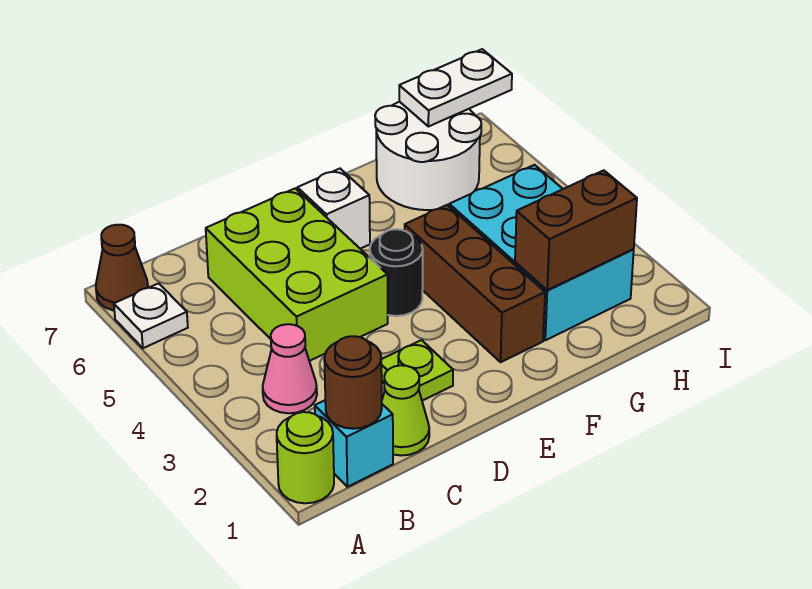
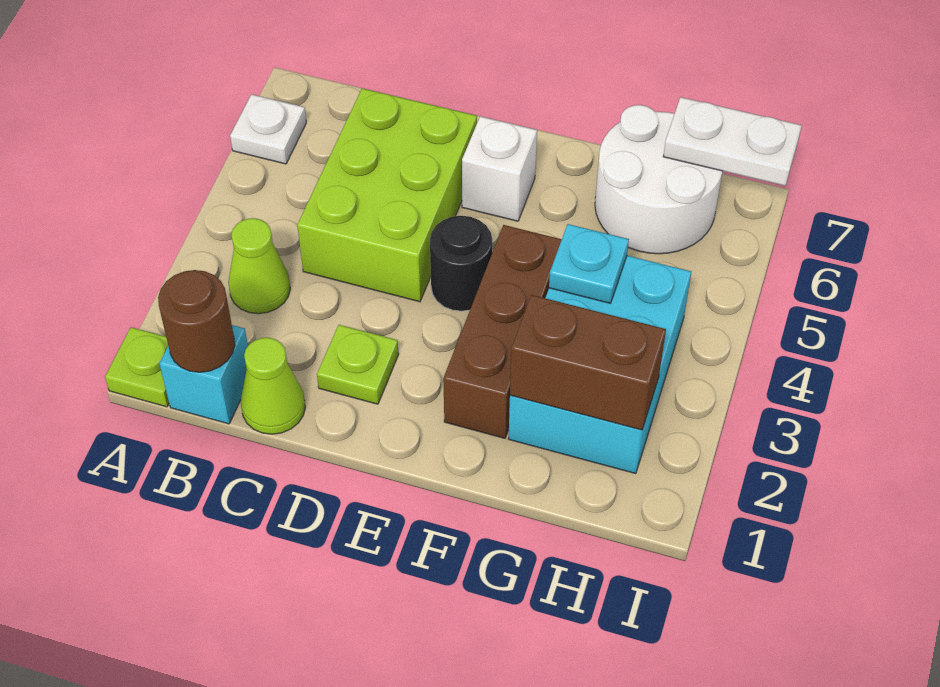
lime round brick A1 level 1 -> lime plate A1 level 1
brown cone A7 level 1 -> none
pink cone B3 level 1 -> lime cone B3 level 1
none -> cyan plate G4 level 2

